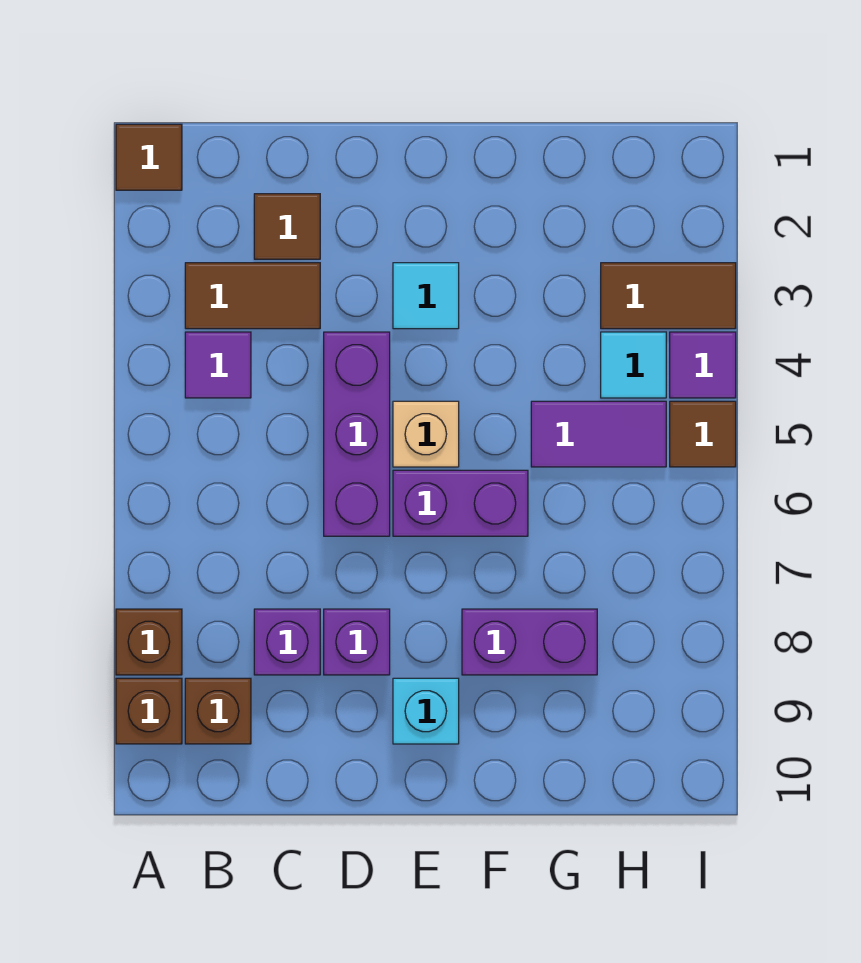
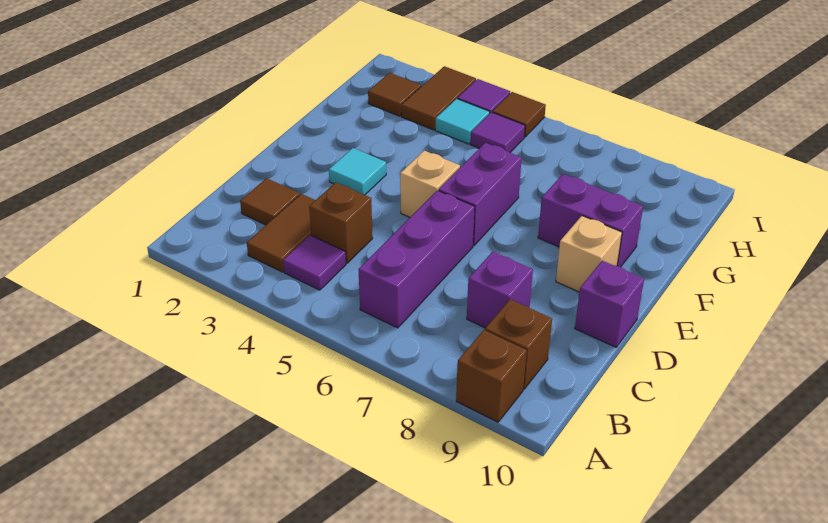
brown tile A1 level 1 -> brown tile H2 level 1
brown brick A8 level 1 -> brown brick C4 level 1
purple brick D4:D6 level 1 -> purple brick B6:D6 level 1
purple brick D8 level 1 -> purple brick D10 level 1
cyan brick E9 level 1 -> tan brick E9 level 1
purple brick F8:G8 level 1 -> purple brick F8:F9 level 1
purple tile G5:H5 level 1 -> purple tile H5 level 1

